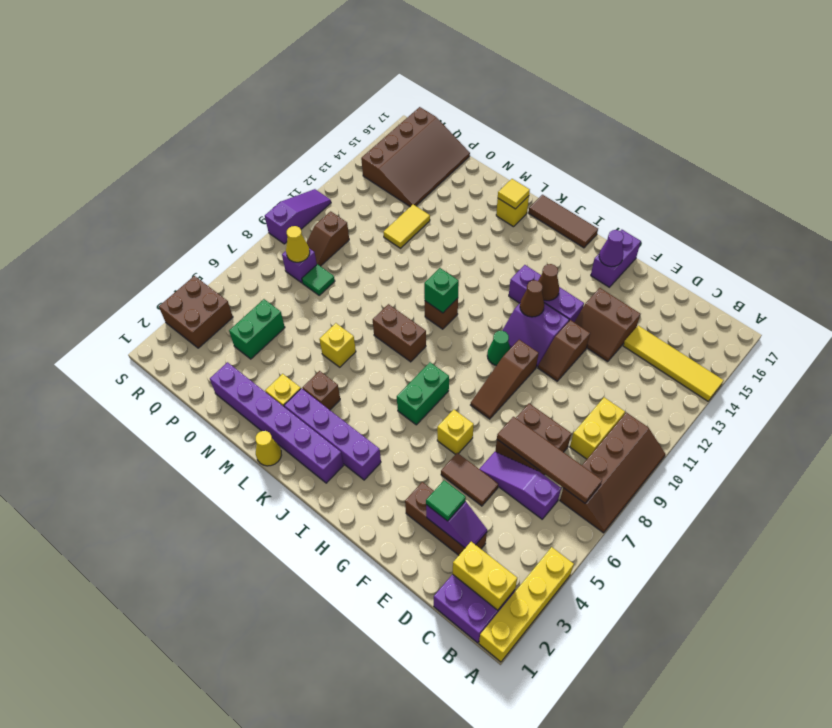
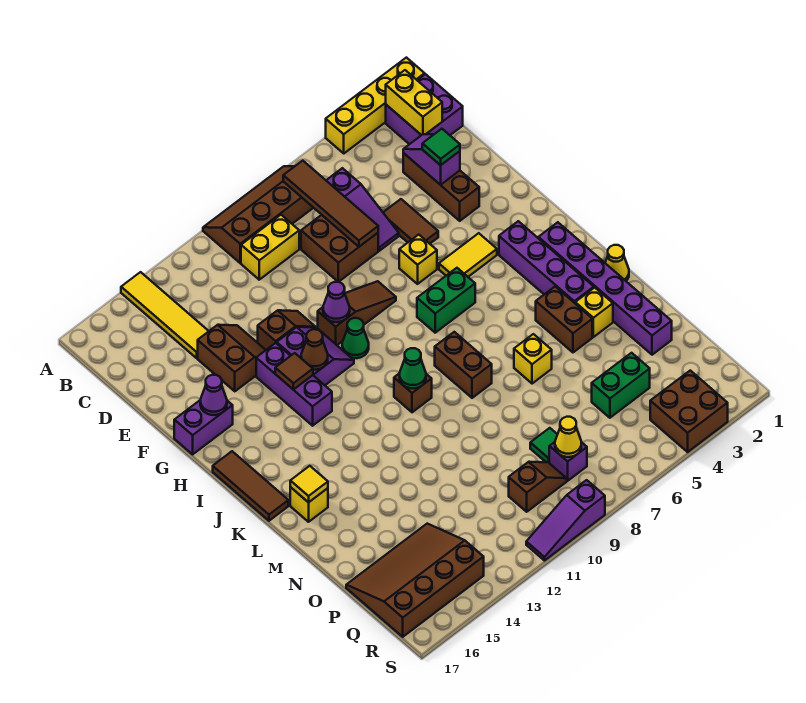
none -> purple cone G10 level 2
brown cone H13 level 2 -> brown tile H13 level 2
green brick K10 level 2 -> green cone K10 level 2
brown brick L4 level 1 -> brown brick L4:M4 level 1
yellow tile O12:O13 level 1 -> yellow tile H4:H5 level 1

